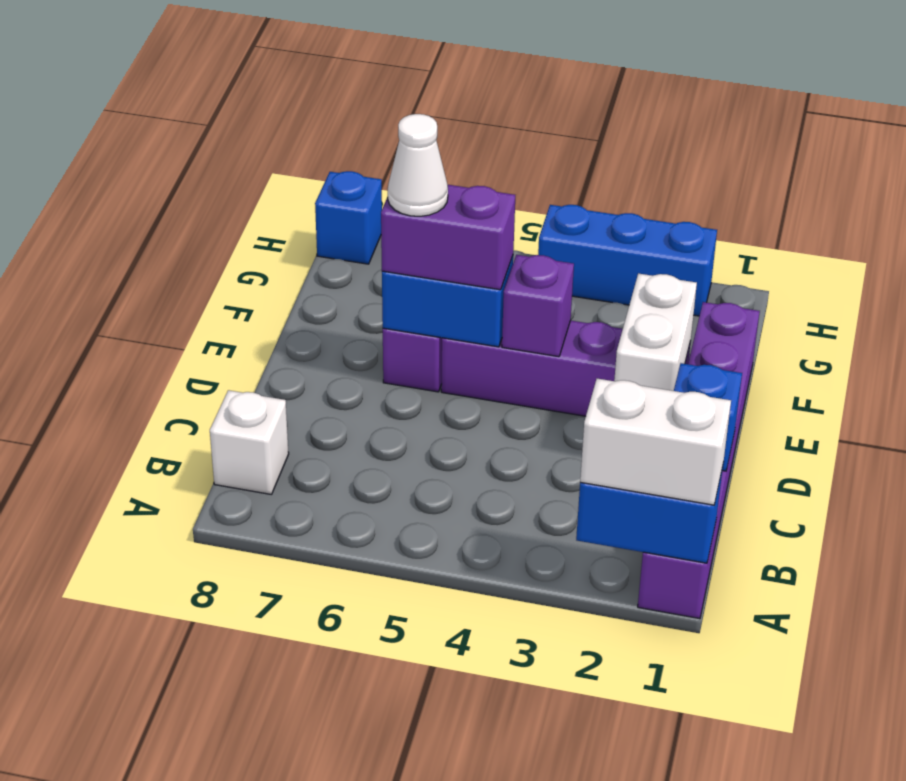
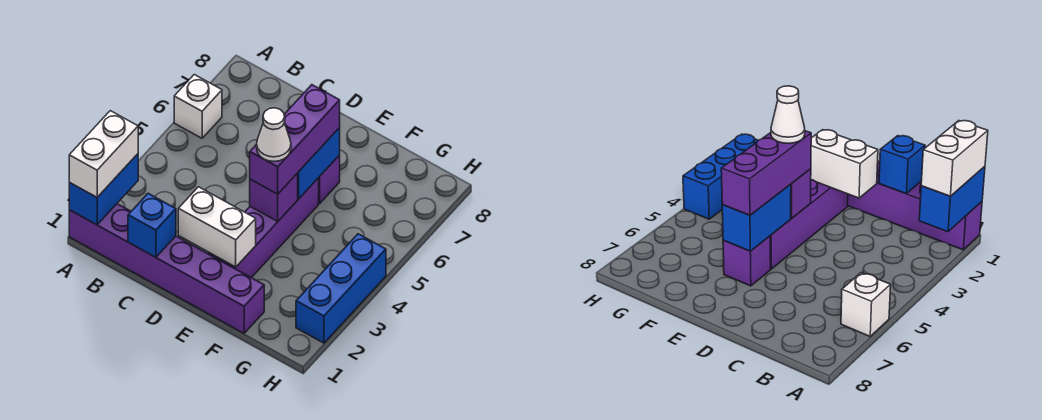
white brick B8 level 1 -> white brick A6 level 1
purple brick E5:E6 level 3 -> purple brick E4:E6 level 3
white cone E6 level 4 -> white cone E4 level 4
blue brick H8 level 1 -> none

